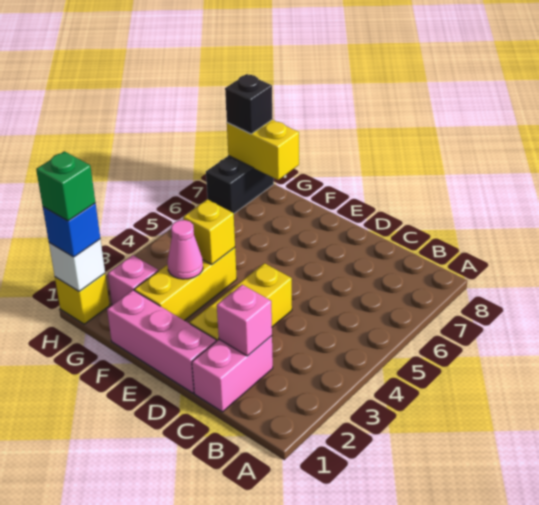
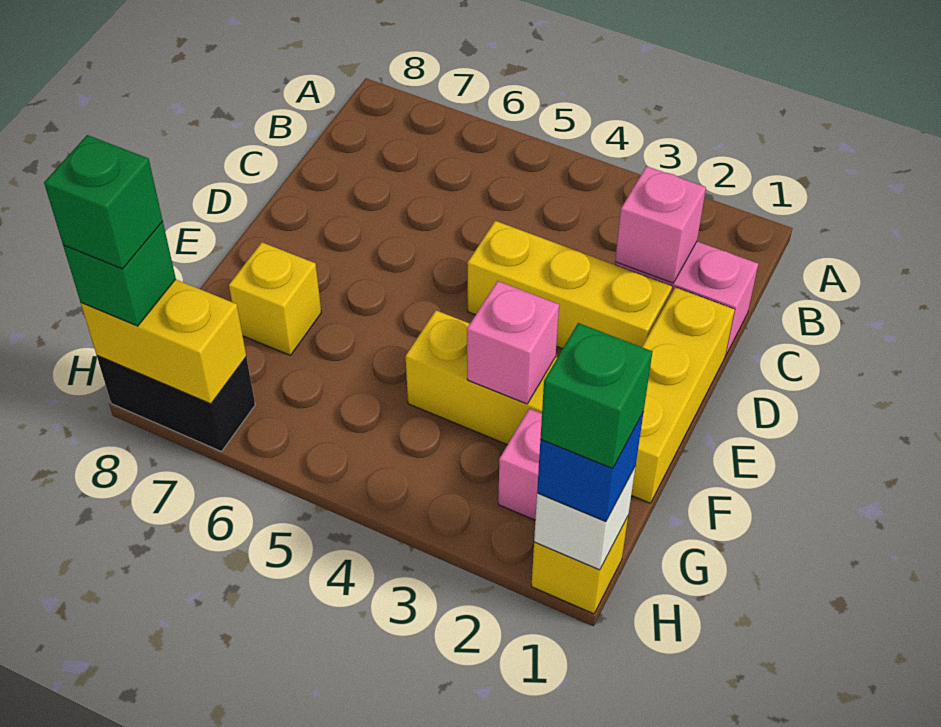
pink brick D1:F1 level 1 -> yellow brick D1:F1 level 1
pink cone F3 level 2 -> pink brick F3 level 2
yellow brick F4 level 2 -> yellow brick F7 level 1
yellow brick G8:H8 level 2 -> yellow brick H7:H8 level 2
black brick H8 level 3 -> green brick H8 level 3
none -> green brick H8 level 4

